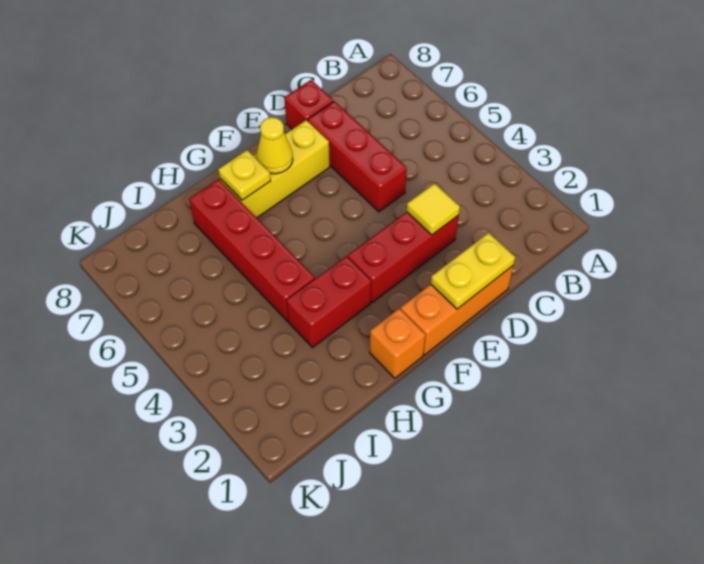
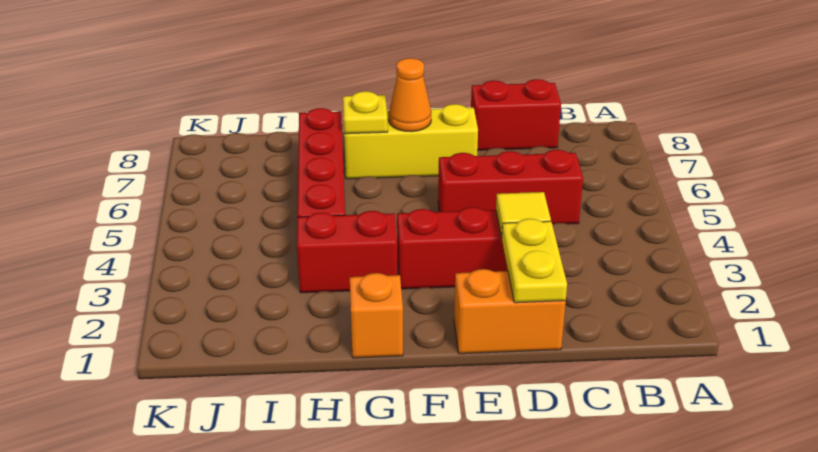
orange brick D1:F1 level 1 -> orange brick D1:E1 level 1
yellow plate D1:E1 level 2 -> yellow plate D1:D2 level 2
red brick D5:D7 level 1 -> red brick C5:E5 level 1
red brick D8 level 1 -> red brick C8:D8 level 1
yellow cone F7 level 2 -> orange cone F7 level 2

